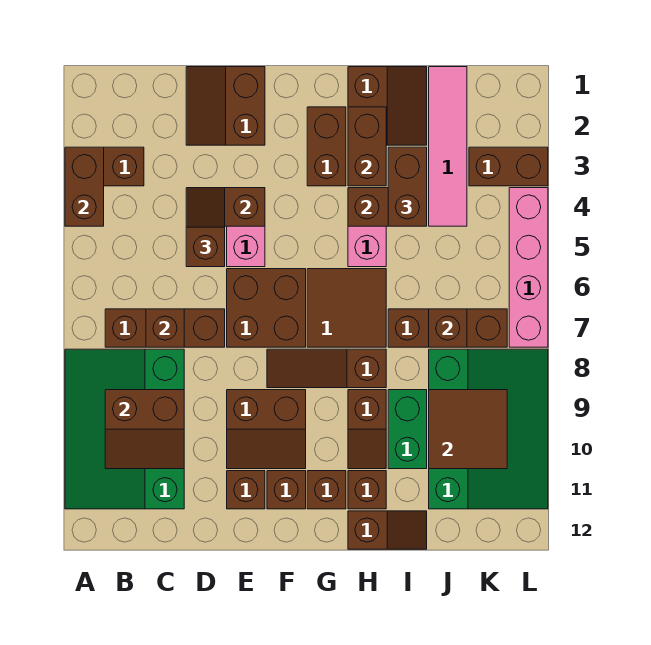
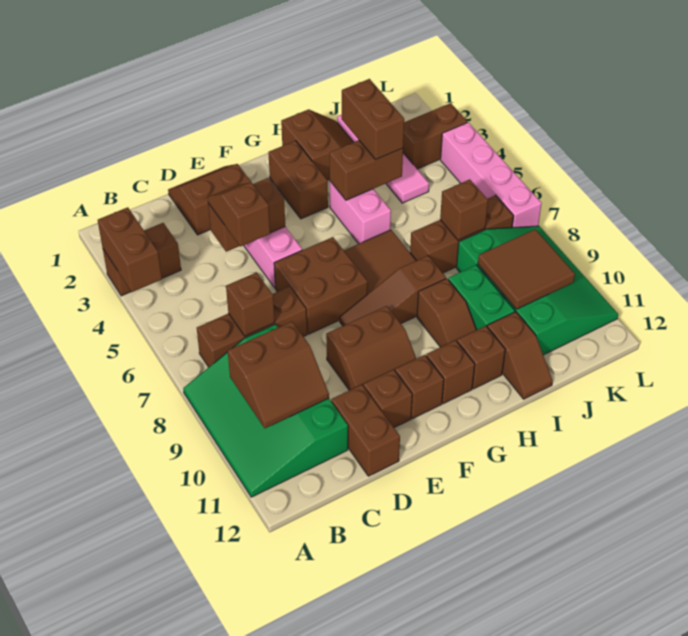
brown slope D1:E2 level 1 top E -> brown slope D1:E2 level 1 top 2
brown brick H2:H3 level 2 -> brown brick D11:D12 level 1
brown slope H12:I12 level 1 top H -> brown slope I11:I12 level 1 top 11

